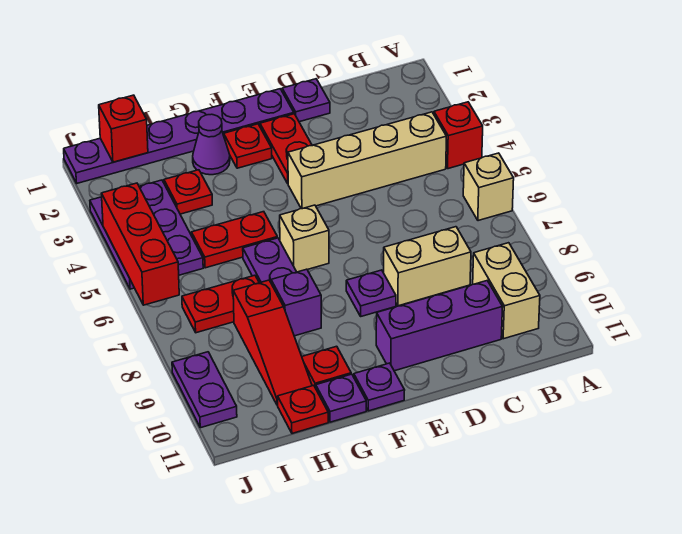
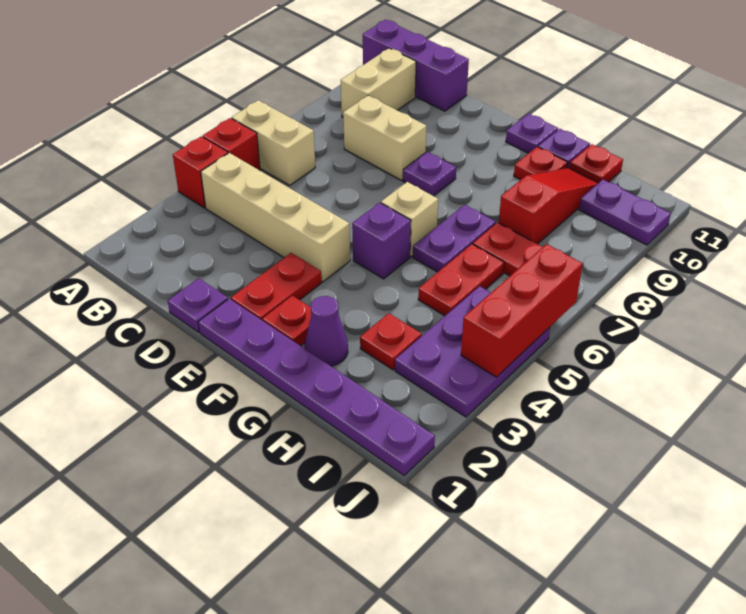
tan brick A6 level 1 -> tan brick A6:B6 level 1
purple brick C10:E10 level 1 -> purple brick A11:C11 level 1
red plate G5:H5 level 1 -> red plate H5:H6 level 1
purple brick G8 level 1 -> purple brick F5 level 1
red brick I1 level 2 -> red brick A5 level 1
purple plate J9:J10 level 1 -> purple plate I10:J10 level 1

